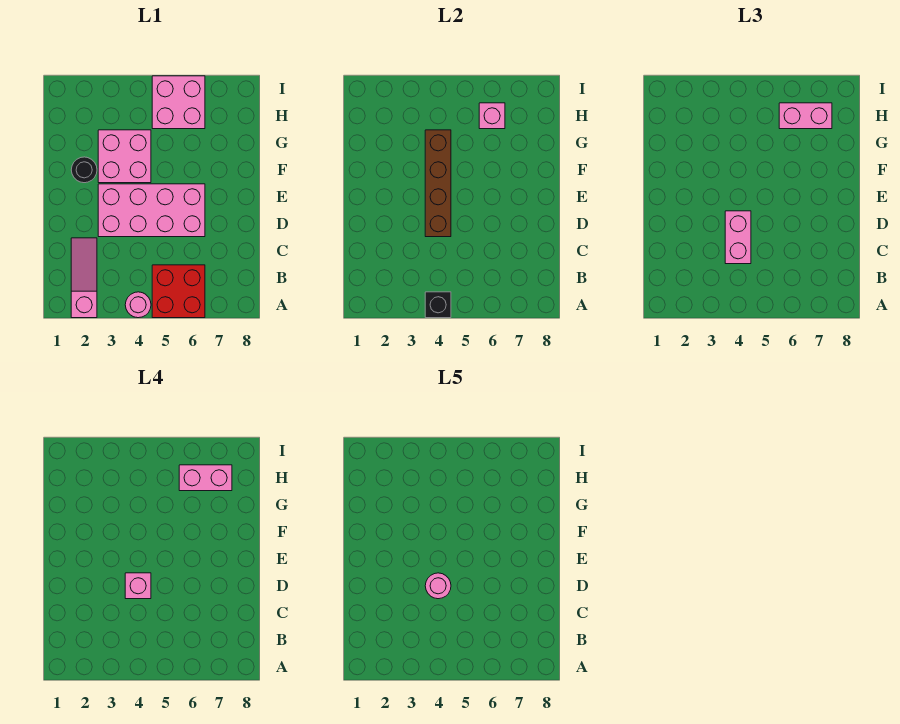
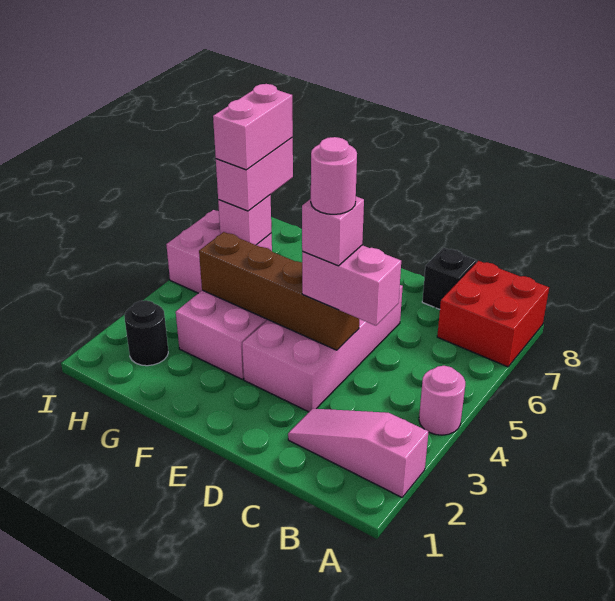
black brick A4 level 2 -> black brick C8 level 1
red brick A5:B6 level 1 -> red brick A7:B8 level 1
black round brick F2 level 1 -> black round brick H2 level 1

